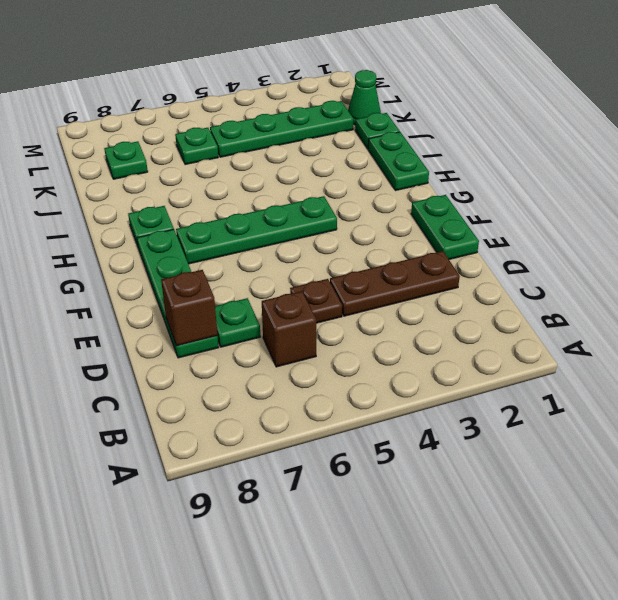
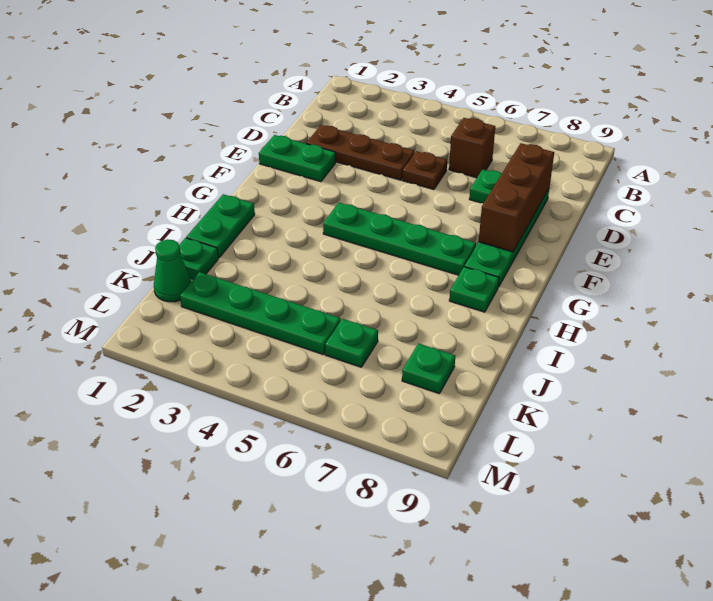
brown brick D8 level 2 -> brown brick D8:F8 level 2
green plate E1:F1 level 1 -> green plate E1:E2 level 1

